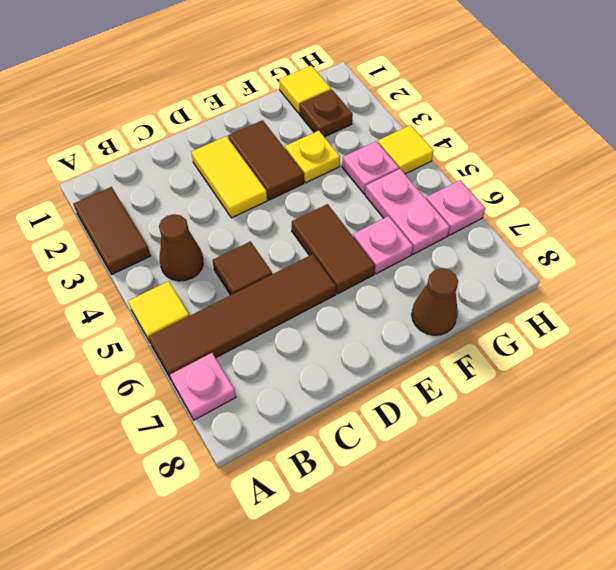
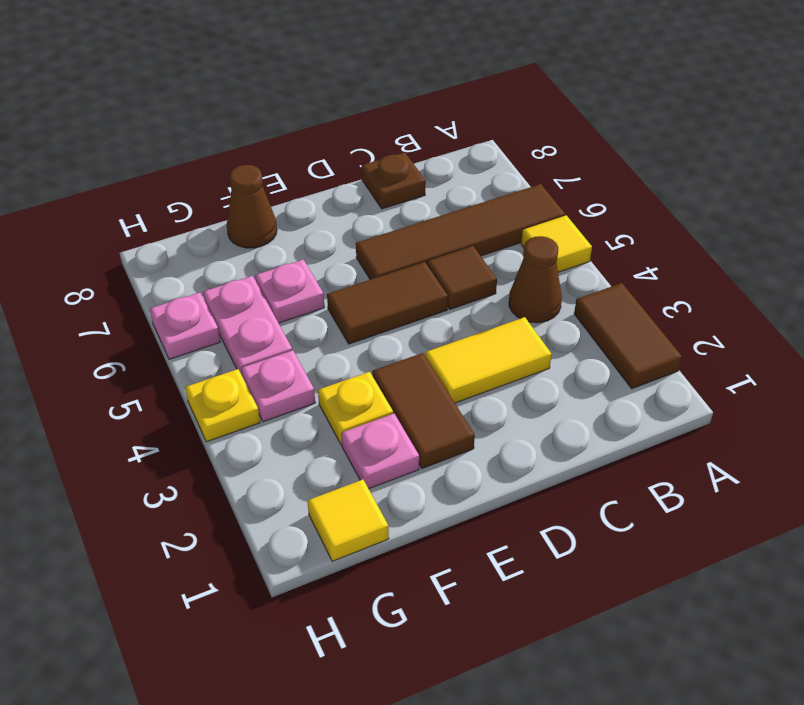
pink plate A7 level 1 -> pink plate F2 level 1
yellow tile D2:D3 level 1 -> yellow tile C3:D3 level 1
brown tile E5:E6 level 1 -> brown tile D5:E5 level 1
brown plate G2 level 1 -> brown plate C8 level 1
yellow tile H4 level 1 -> yellow plate H4 level 1

